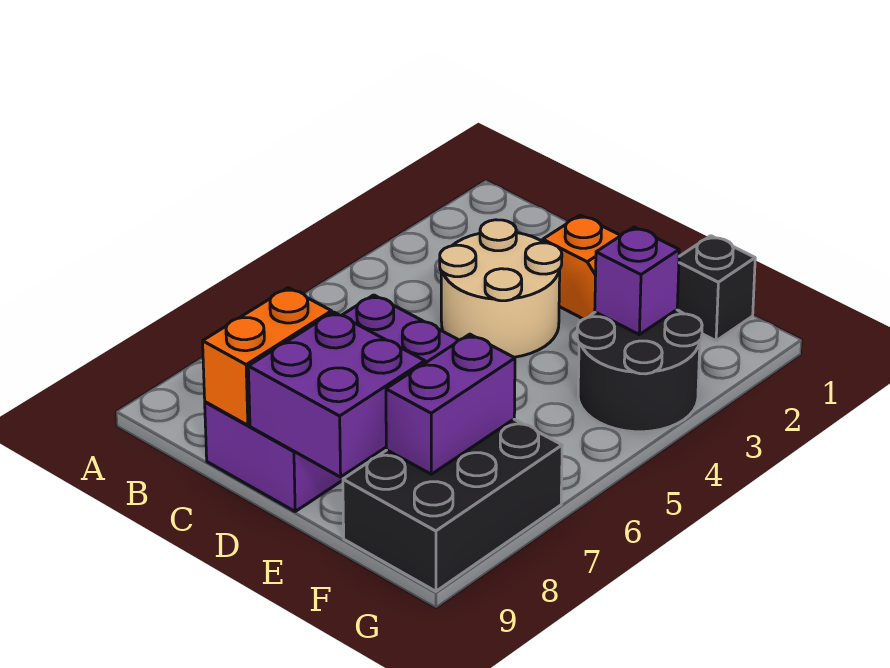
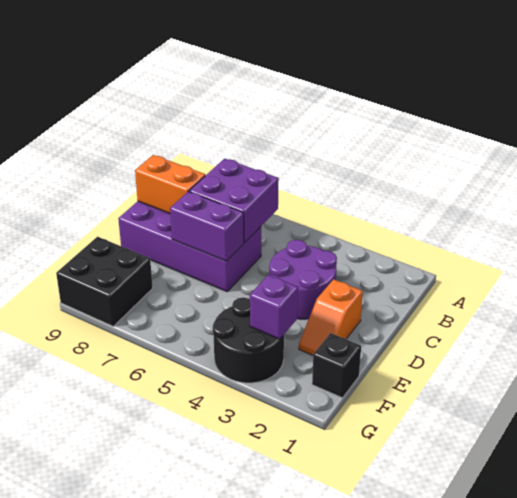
tan round brick C3:D4 level 1 -> purple round brick C3:D4 level 1
purple brick D8:E9 level 2 -> purple brick B6:C7 level 2
black brick F7:G9 level 1 -> black brick F8:G9 level 1
purple brick F7:F8 level 2 -> purple brick D6:D7 level 2

